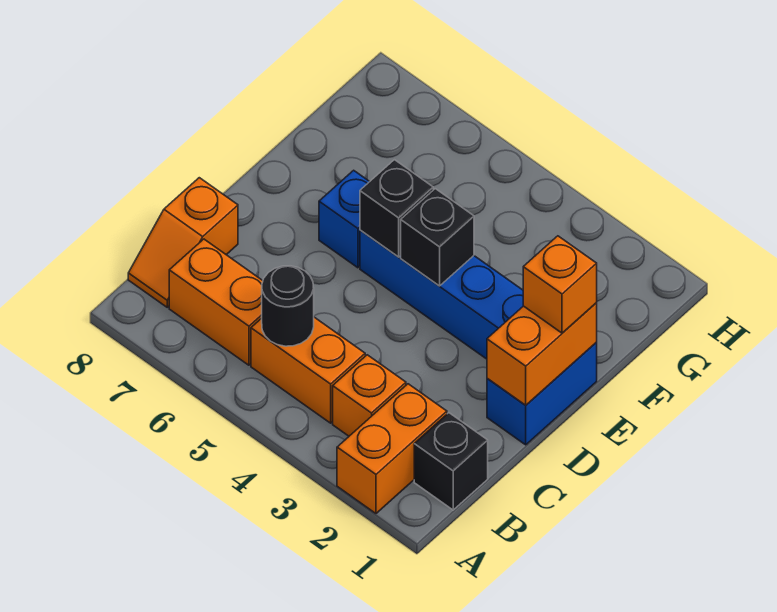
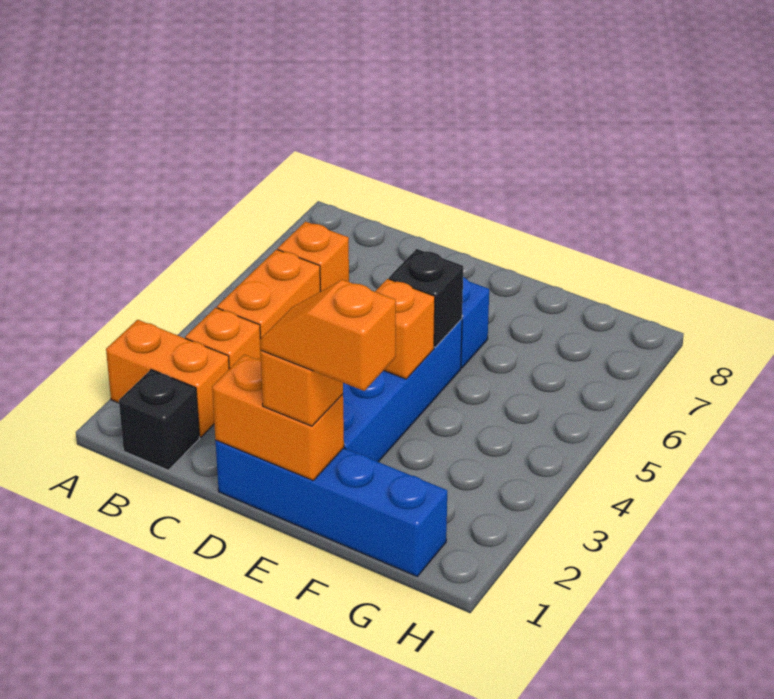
black round brick B5 level 2 -> none
orange brick B6:B7 level 1 -> orange brick B6 level 1
orange slope B8:C8 level 1 top C -> orange slope E1:F1 level 4 top F
blue brick D1:E1 level 1 -> blue brick D1:G1 level 1
black brick E4 level 2 -> orange brick E4 level 2

